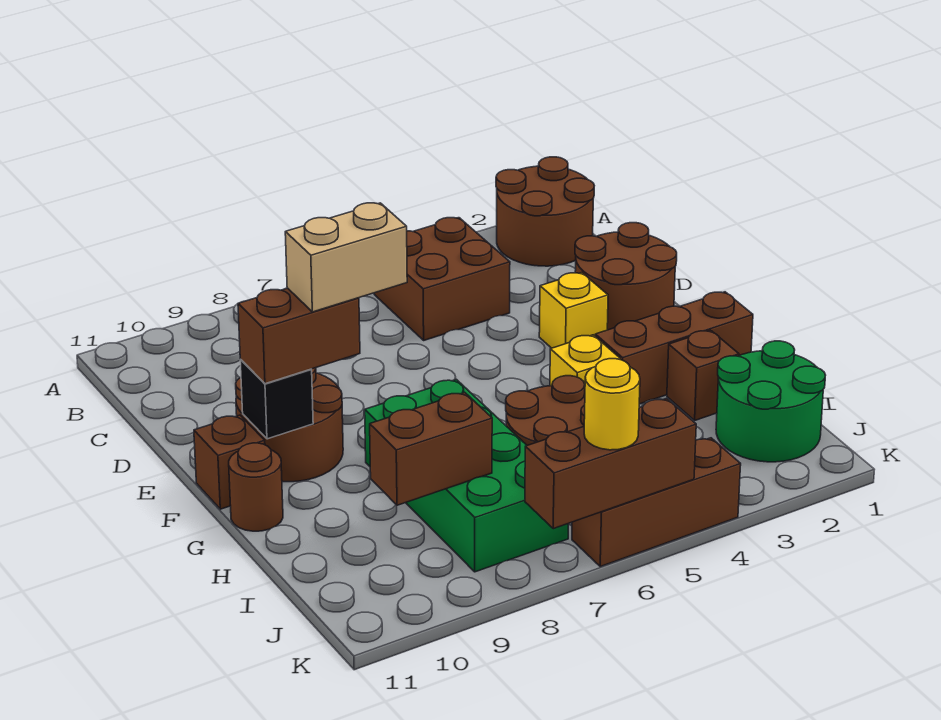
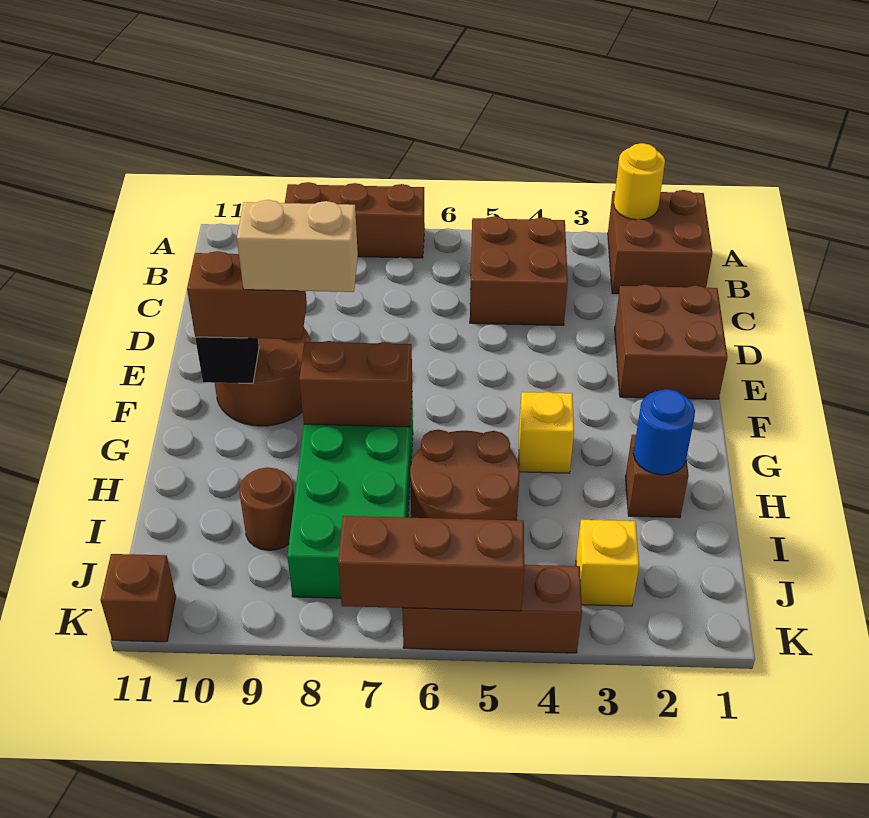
brown round brick A1:B2 level 1 -> brown brick A1:B2 level 1
brown round brick D1:E2 level 1 -> brown brick D1:E2 level 1
yellow brick E3 level 1 -> yellow brick J3 level 1
brown brick F11 level 1 -> brown brick K11 level 1
brown brick G1:G3 level 1 -> brown brick A7:A9 level 1
brown round brick G11 level 1 -> brown round brick I9 level 1
none -> blue round brick H2 level 2
green round brick I1:J2 level 1 -> none
brown brick I8:I9 level 2 -> brown brick G7:G8 level 2
yellow round brick K6 level 3 -> yellow round brick A2 level 2

